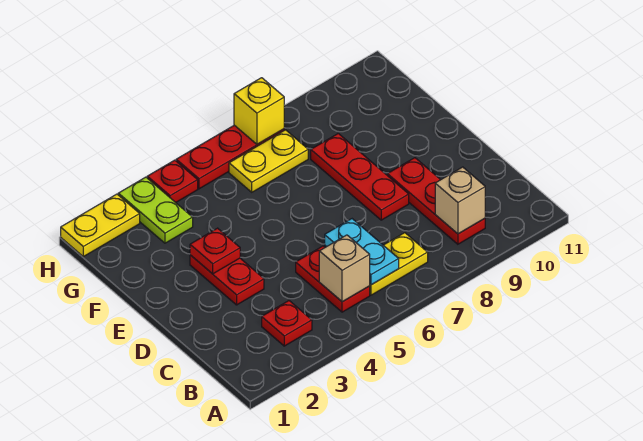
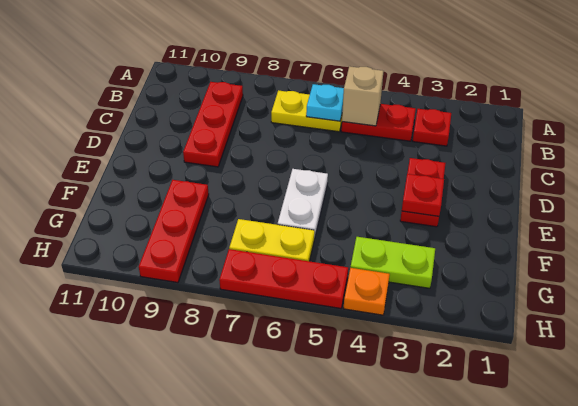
red plate B5:C5 level 1 -> red plate B4:B5 level 1
cyan plate B6:C6 level 2 -> cyan plate B6 level 2
tan brick B9 level 2 -> none
red plate D8:F8 level 1 -> red plate F9:H9 level 1
none -> white plate E6:F6 level 1
lime plate G3:H3 level 1 -> lime plate G3:G4 level 1
yellow plate H1:H2 level 1 -> none
red plate H4 level 1 -> orange plate H4 level 1
yellow brick H7 level 2 -> none

